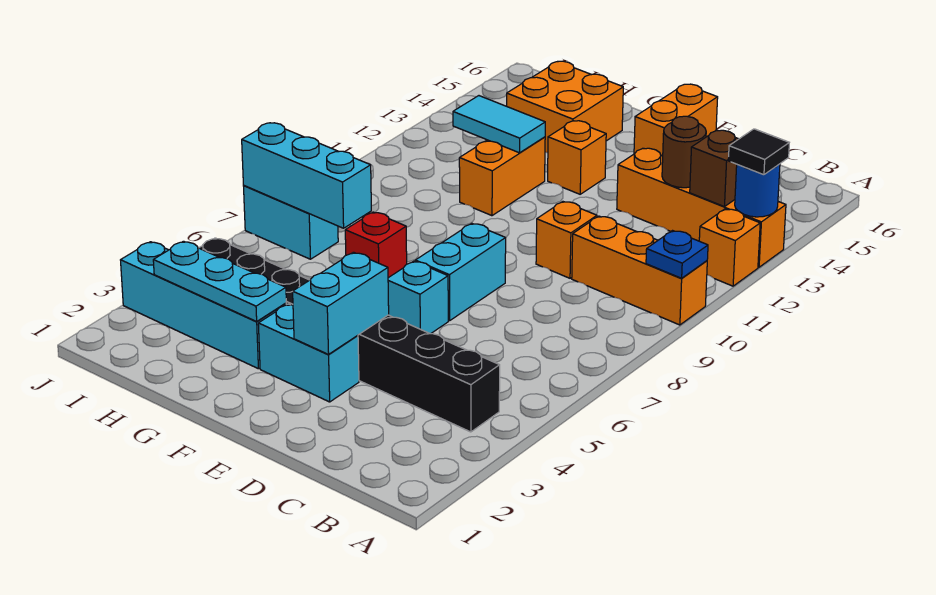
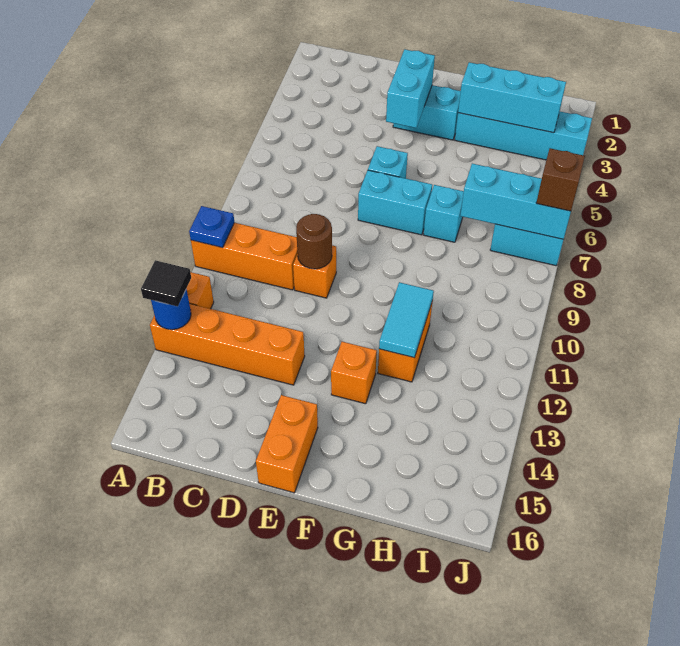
black brick B4:I4 level 1 -> none
brown brick B13 level 2 -> brown brick J7 level 3
brown round brick C13 level 2 -> brown round brick D10 level 2
cyan brick E7:E8 level 1 -> cyan brick E7:F7 level 1
cyan plate G3:I3 level 2 -> cyan brick G3:I3 level 2
red brick G7 level 1 -> cyan brick G7 level 1
cyan tile G12:H12 level 2 -> cyan tile G11:G12 level 2
orange brick G14:H15 level 1 -> none

